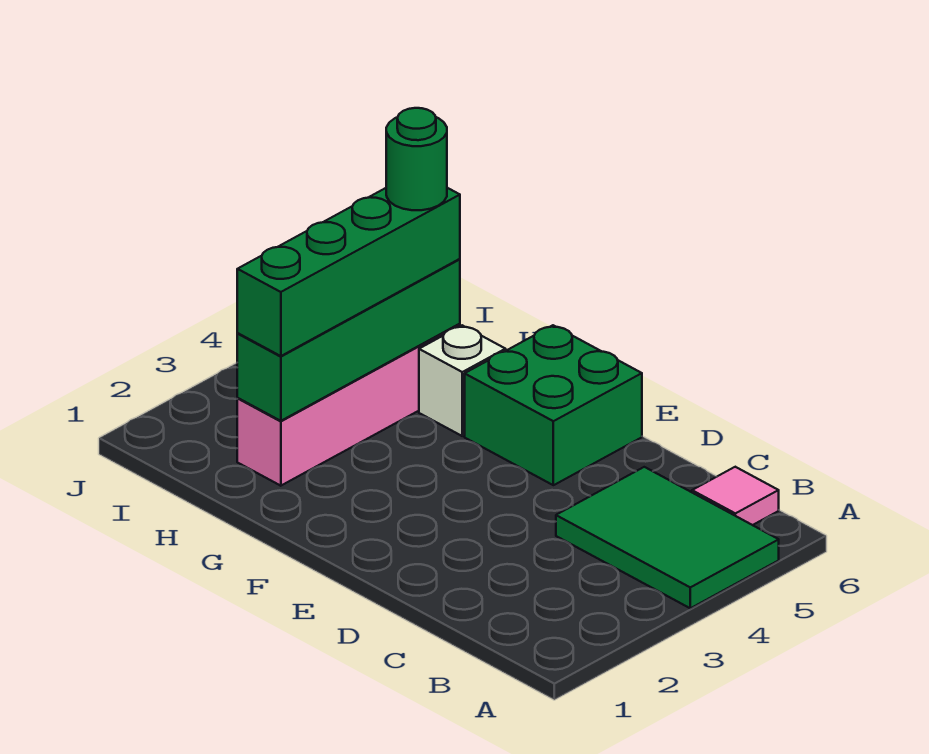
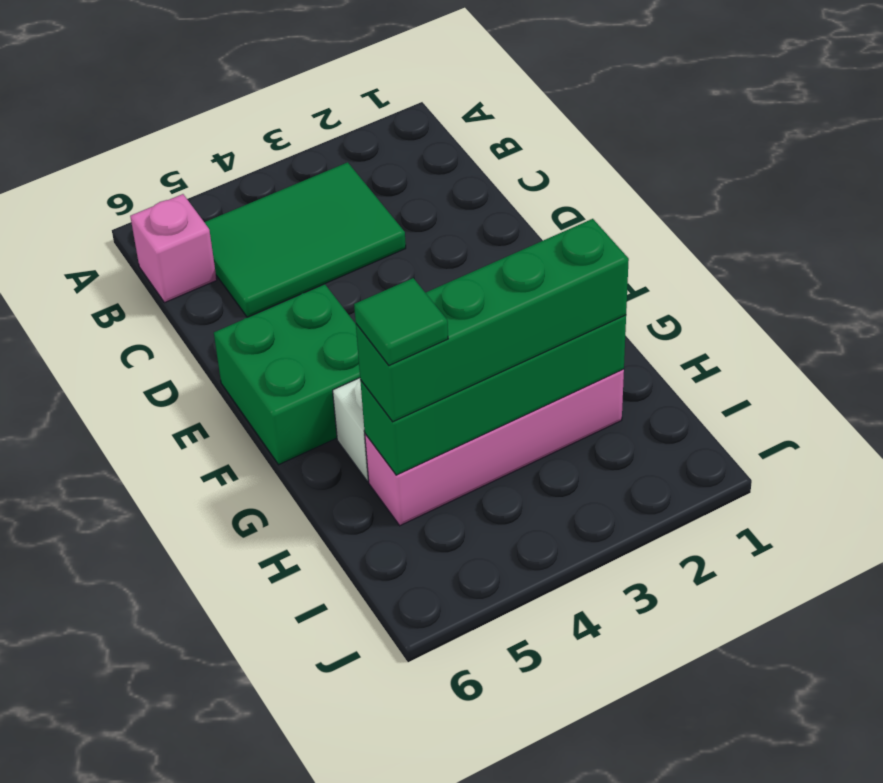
green tile A4:C5 level 1 -> green tile B3:C5 level 1
pink tile B6 level 1 -> pink brick B6 level 1
green round brick H5 level 4 -> green tile H5 level 4

